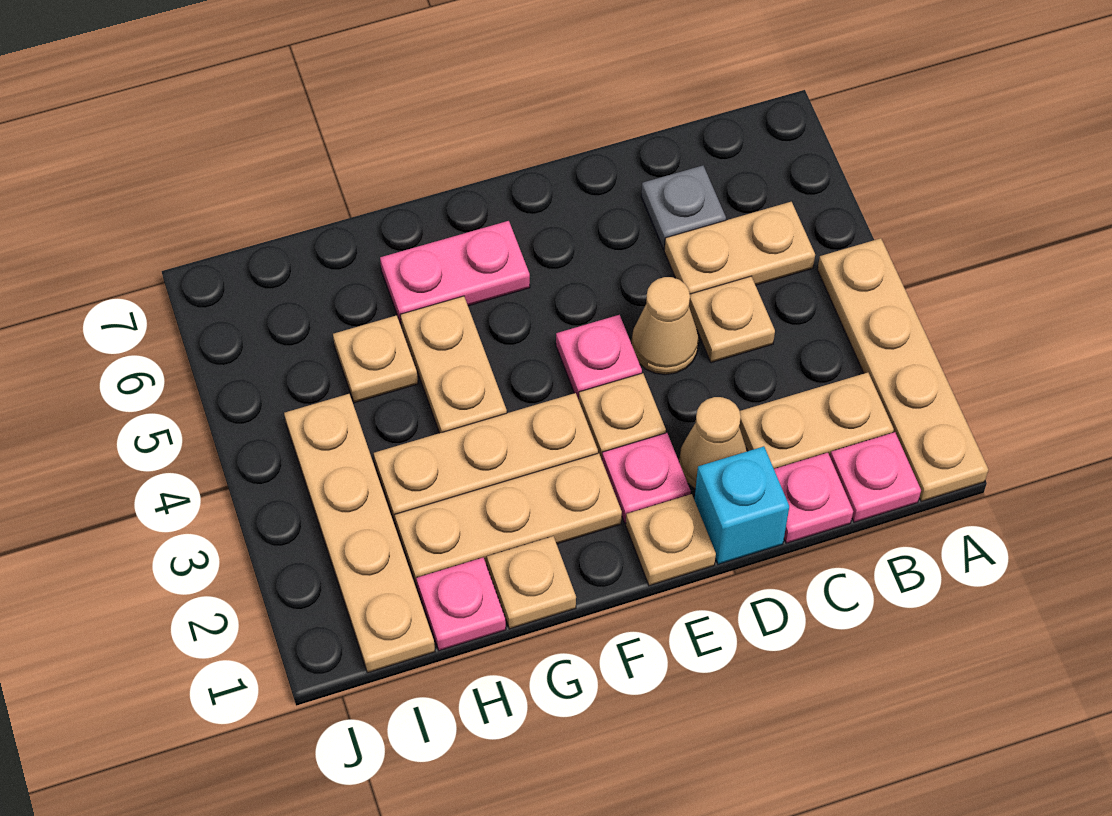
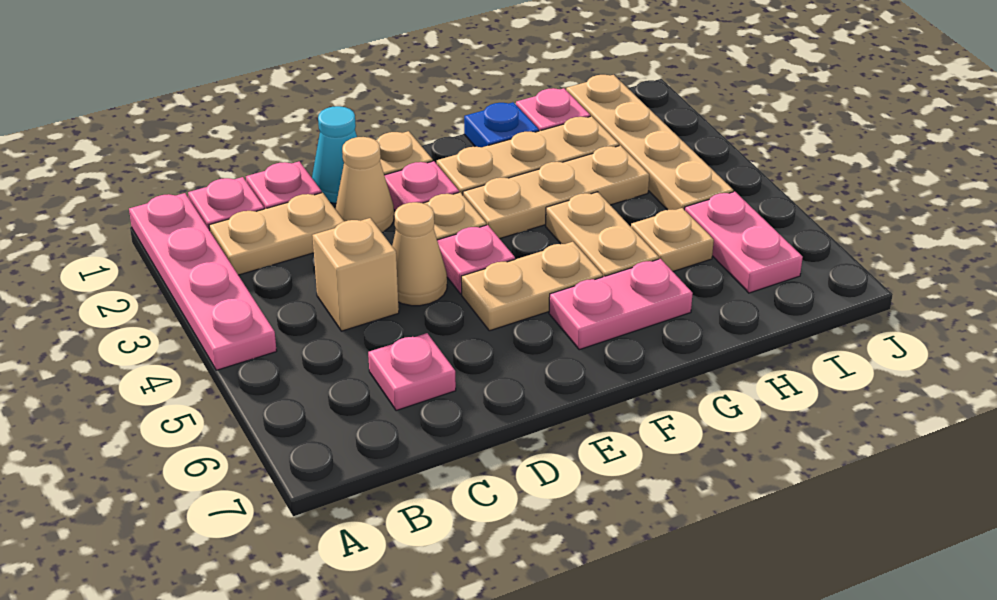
tan plate A1:A4 level 1 -> pink plate A1:A4 level 1
tan plate B5:C5 level 1 -> tan plate E5:F5 level 1
tan plate C4 level 1 -> tan brick C4 level 1
grey plate C6 level 1 -> pink plate C6 level 1
cyan brick D1 level 1 -> cyan cone D1 level 1
tan plate G1 level 1 -> blue plate G1 level 1
none -> pink plate I5:I6 level 1

